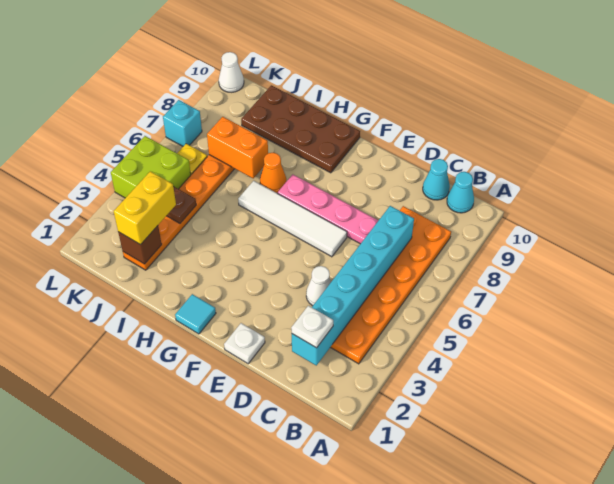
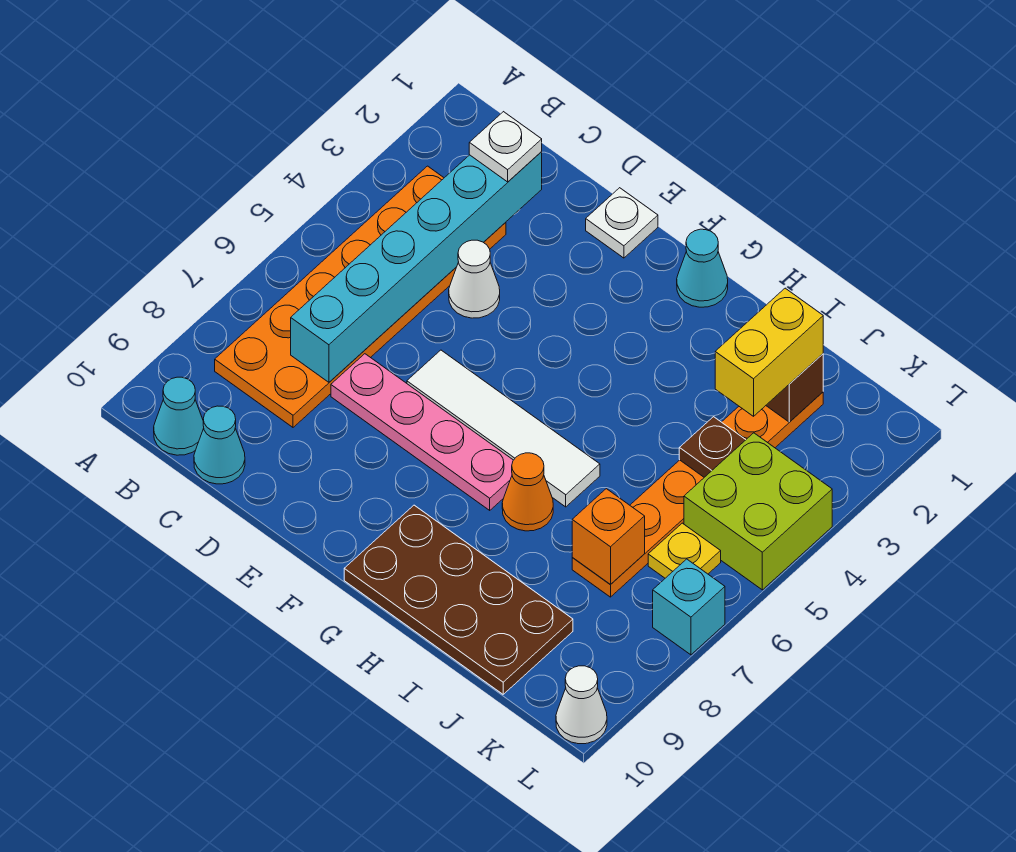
cyan tile G1 level 1 -> cyan cone G1 level 1
orange brick I7:J7 level 2 -> orange brick J7 level 2

